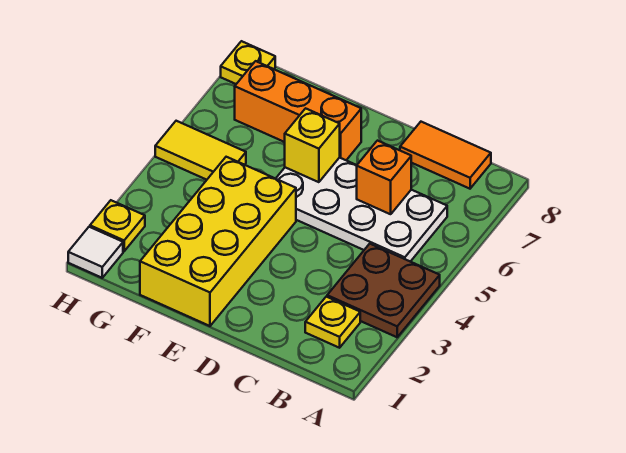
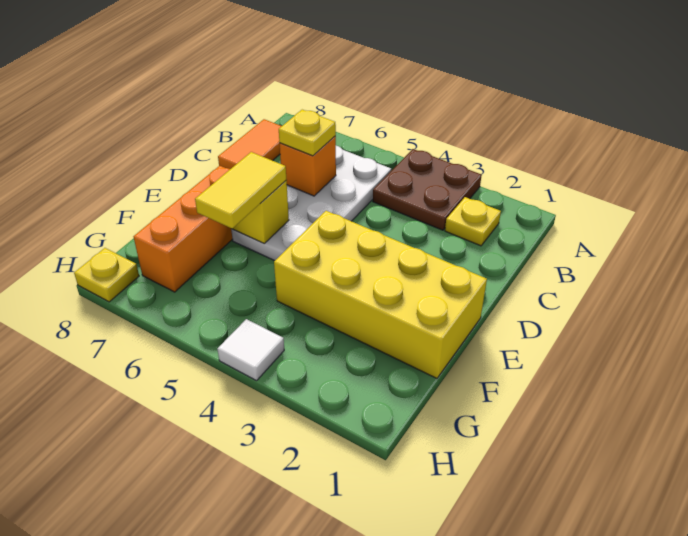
yellow tile G5:H5 level 1 -> yellow tile E6:F6 level 3
white tile H1 level 1 -> white tile H4 level 1
yellow plate H2 level 1 -> yellow plate C6 level 3

